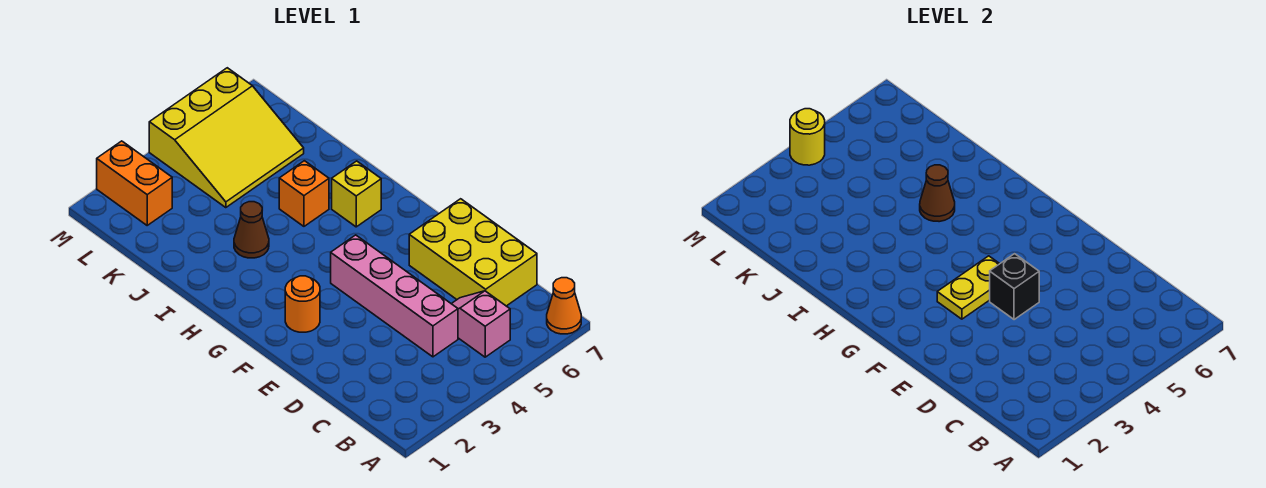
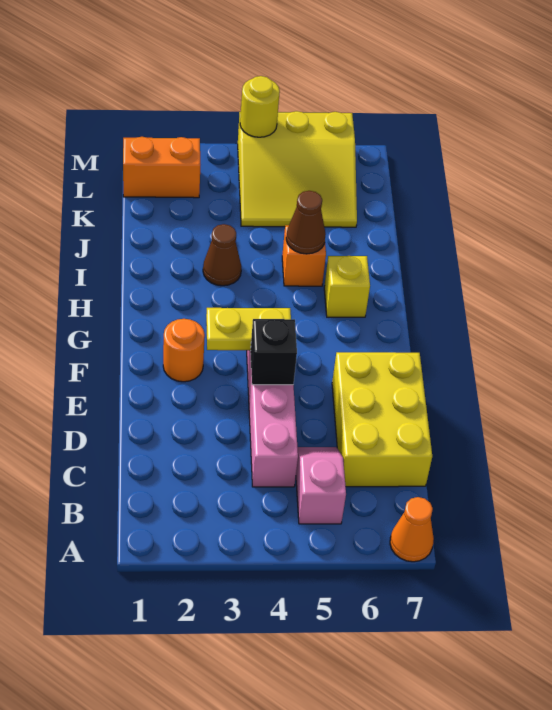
orange brick L2:M2 level 1 -> orange brick L1:L2 level 1

